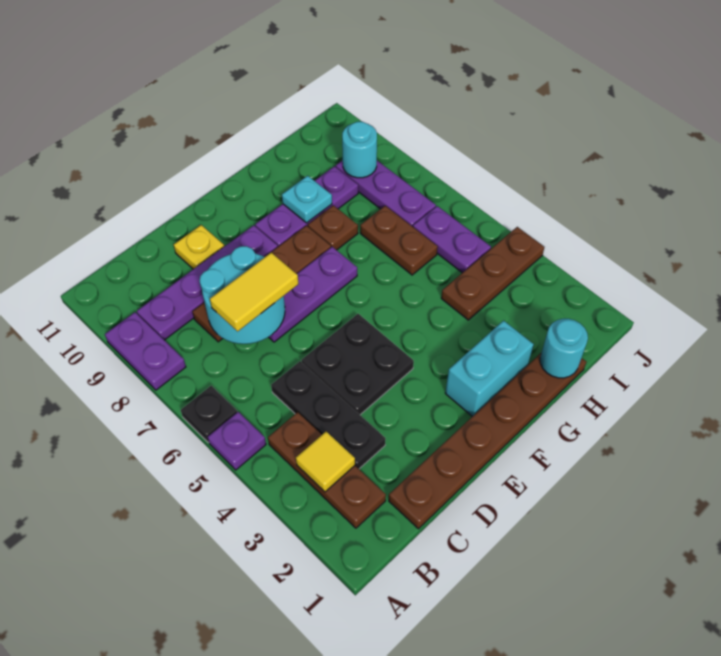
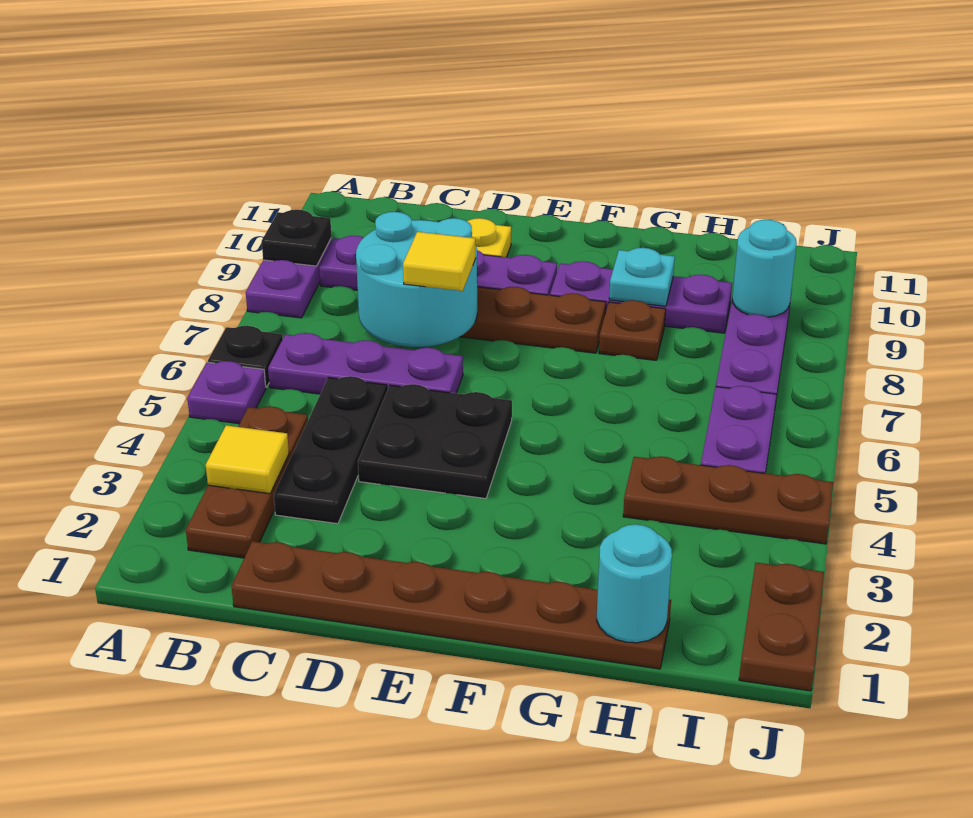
none -> black plate A9 level 2
yellow tile C7:D7 level 3 -> yellow tile D7 level 3
purple plate D7:F7 level 1 -> purple plate B6:D6 level 1
cyan brick F2:G2 level 1 -> none
brown plate H6:H7 level 1 -> brown plate J1:J2 level 1

